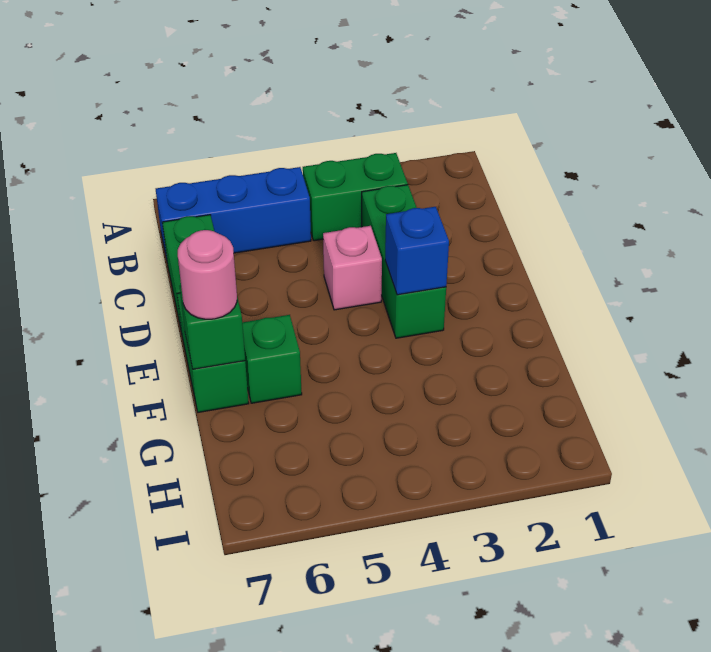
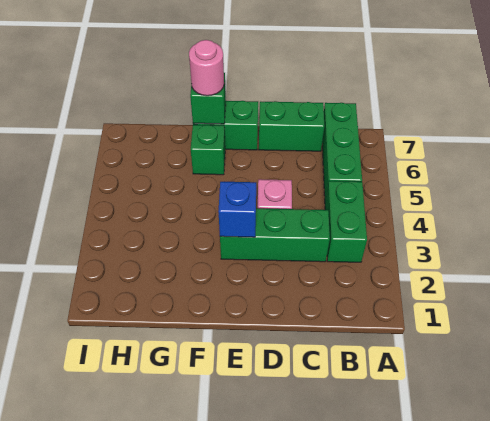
blue brick B5:B7 level 1 -> green brick B5:B7 level 1

